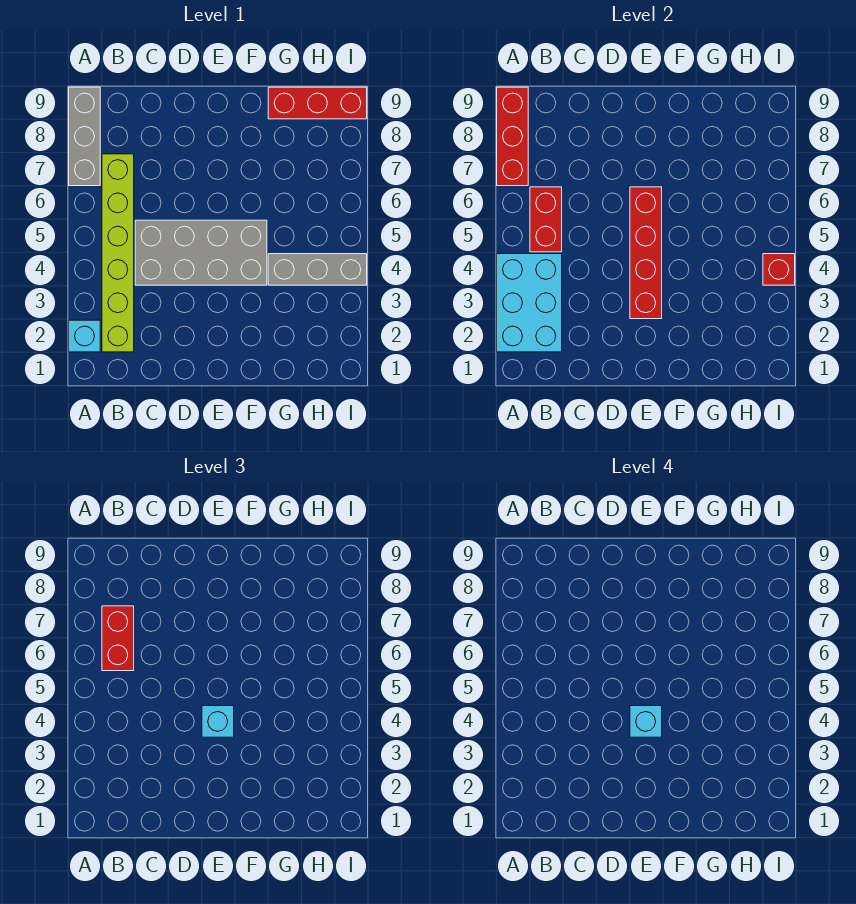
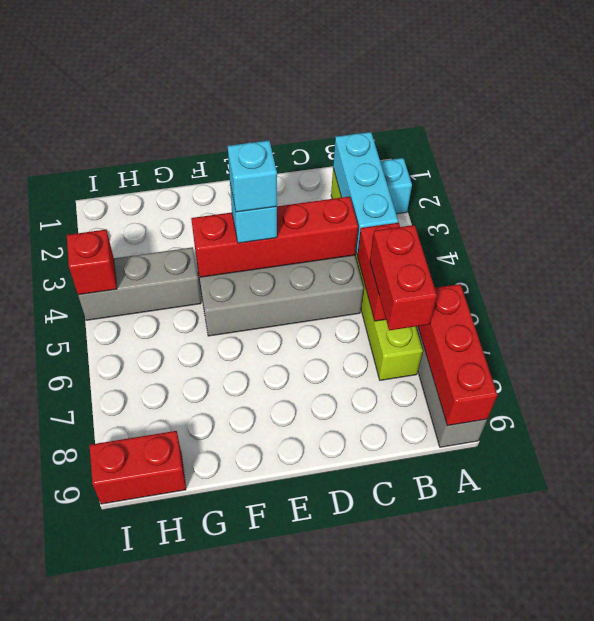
cyan brick A2:B4 level 2 -> cyan brick B2:B4 level 2
red brick E3:E6 level 2 -> red brick C4:F4 level 2
red brick G9:I9 level 1 -> red brick H9:I9 level 1

